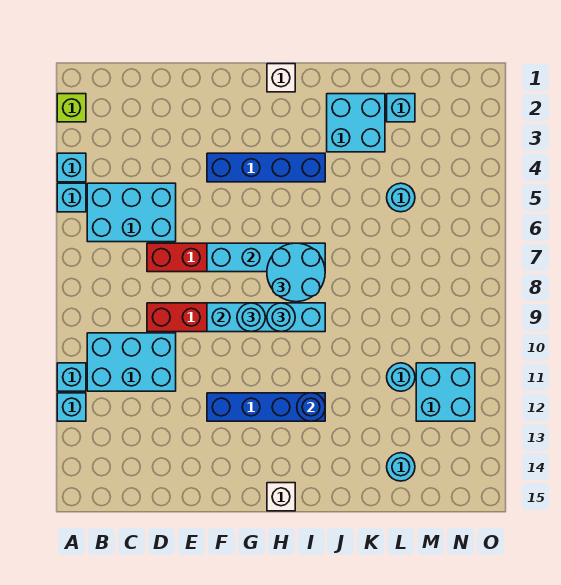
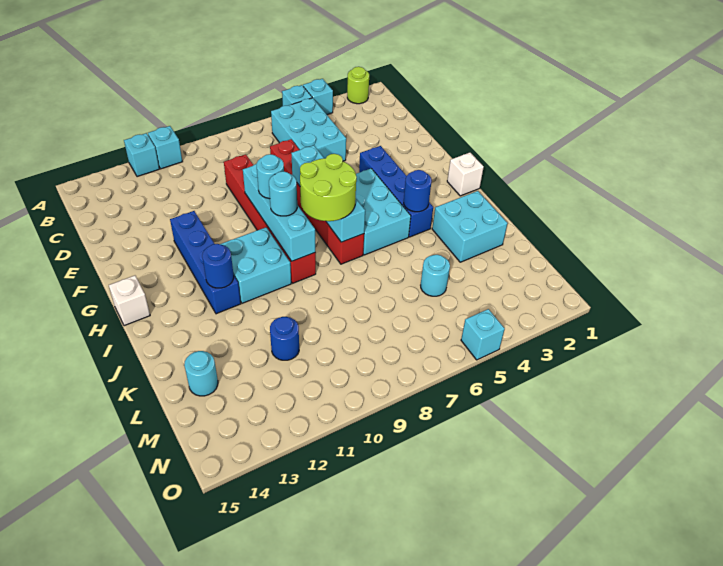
lime brick A2 level 1 -> lime round brick A2 level 1
cyan brick B10:D11 level 1 -> cyan brick G5:I6 level 1
cyan round brick H7:I8 level 3 -> lime round brick H7:I8 level 3
none -> blue round brick I4 level 2
cyan brick L2 level 1 -> cyan brick O5 level 1
cyan round brick L11 level 1 -> blue round brick L11 level 1
cyan brick M11:N12 level 1 -> cyan brick H10:I11 level 1

